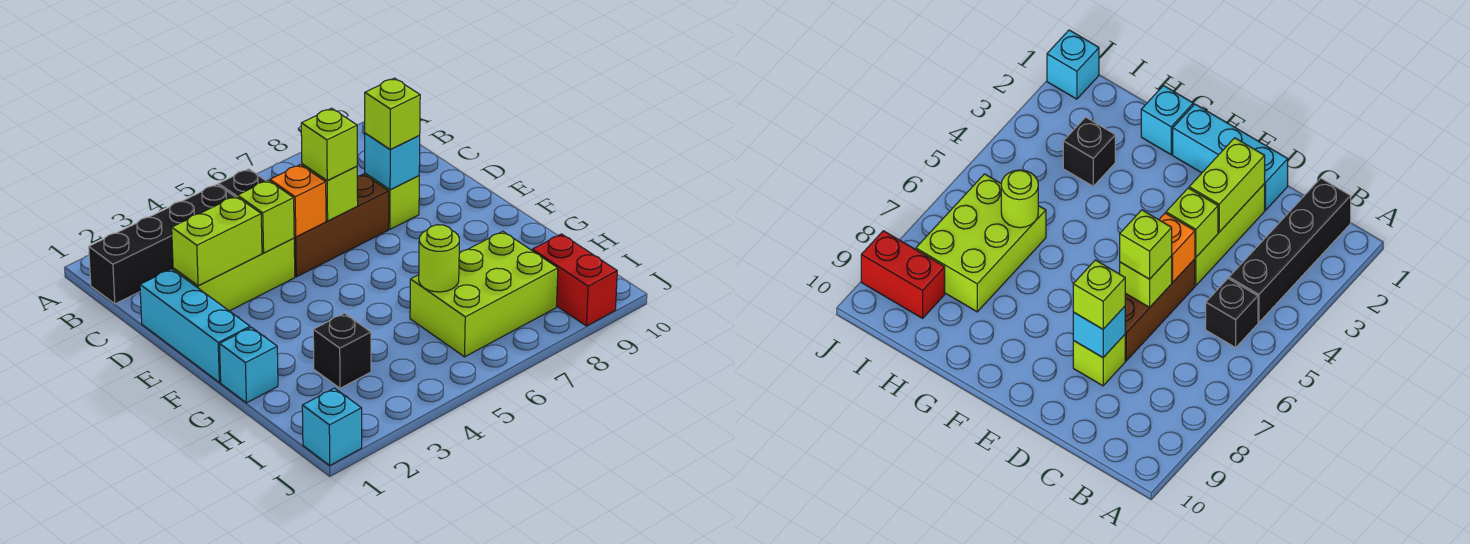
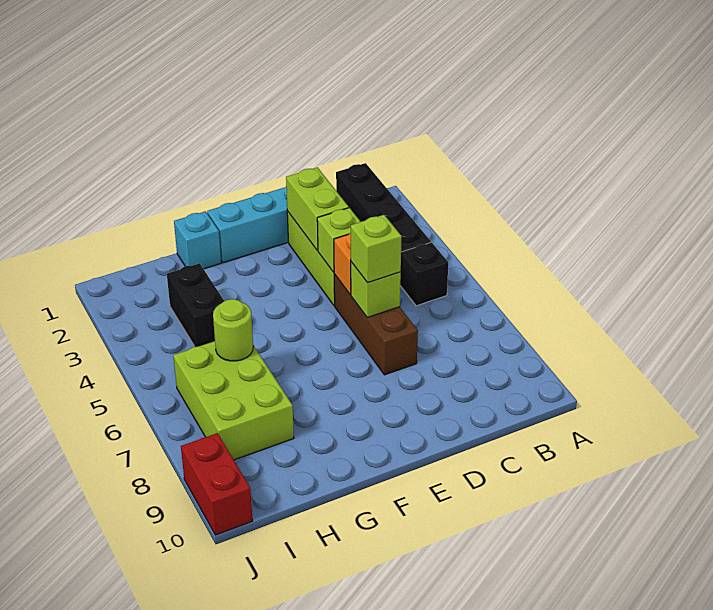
lime brick D8 level 1 -> none
cyan brick D8 level 2 -> none
lime brick D8 level 3 -> none
black brick H3 level 1 -> black brick H3:H4 level 1
red brick I9:J9 level 1 -> red brick J9:J10 level 1
cyan brick J1 level 1 -> none

